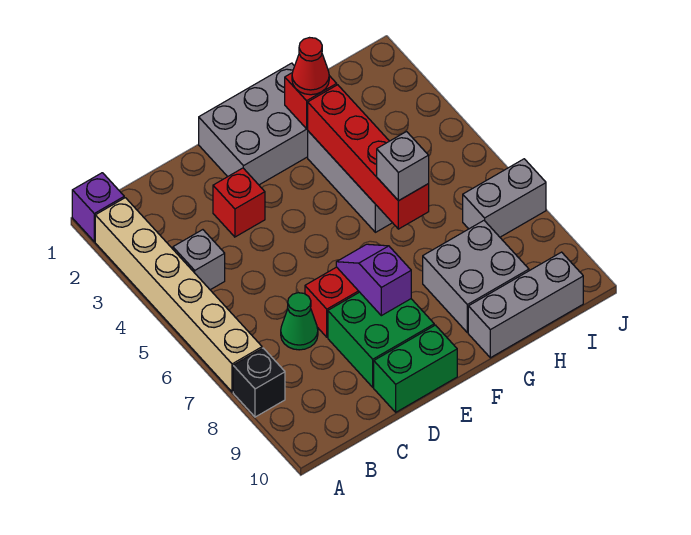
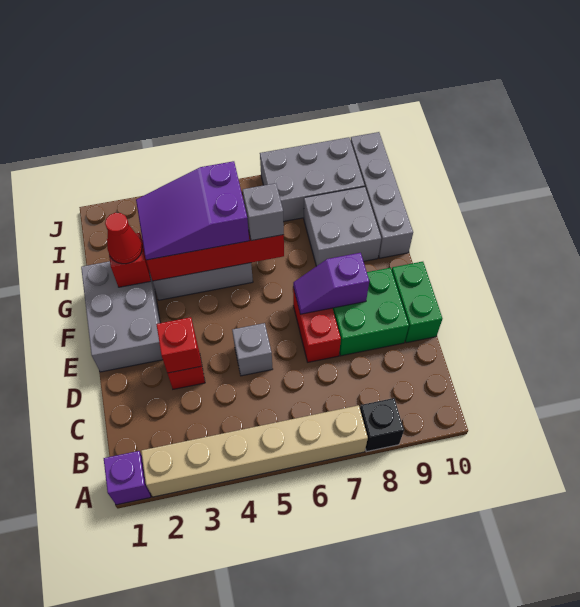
grey brick B4 level 1 -> grey brick D5 level 1
green cone C7 level 1 -> none
none -> red brick D3 level 2
none -> purple slope G3:H5 level 3 top 5
grey brick G10:I10 level 1 -> grey brick G10:J10 level 1
grey brick I7:J7 level 1 -> grey brick I7:J9 level 1

